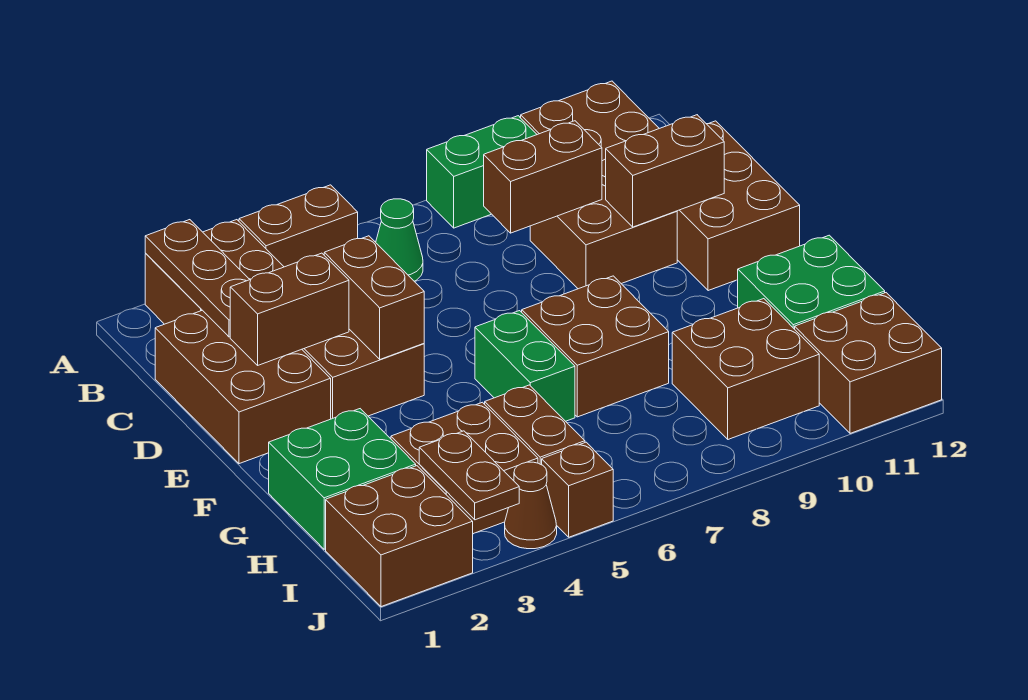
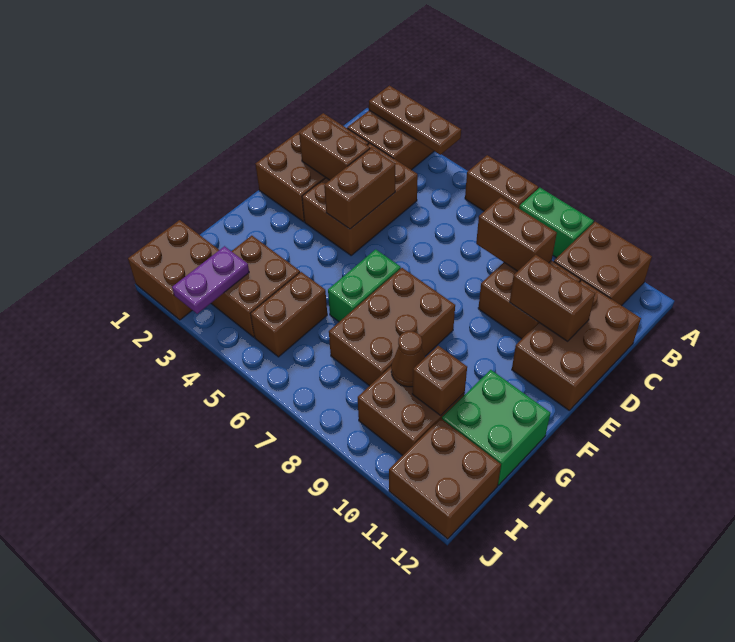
brown plate A2:C2 level 2 -> brown plate A2:A4 level 2
brown brick A4:A5 level 1 -> brown brick A6:A7 level 1
green cone B6 level 1 -> none
brown brick F7:G8 level 1 -> brown brick F7:H8 level 1
green brick G1:H2 level 1 -> none
brown plate I3:J3 level 2 -> purple plate I3:J3 level 2
brown cone J4 level 1 -> brown cone H9 level 2
brown brick J5 level 1 -> brown brick H10 level 2

